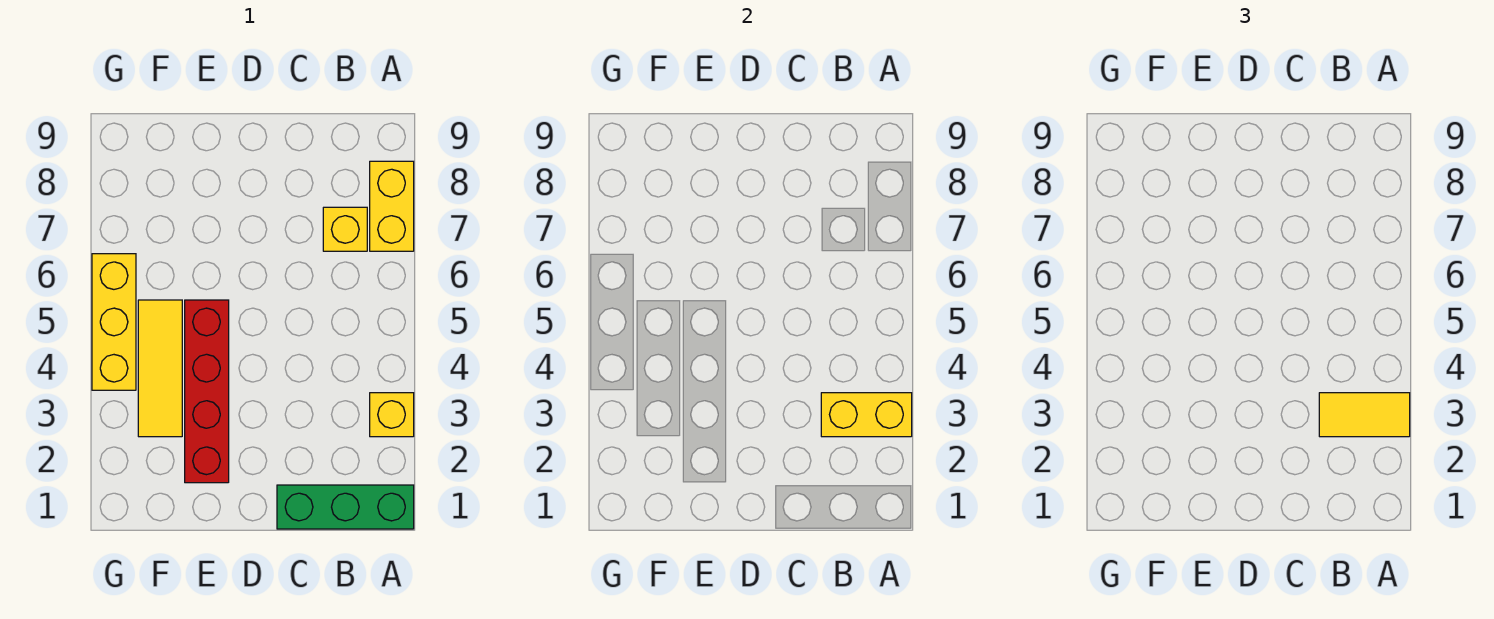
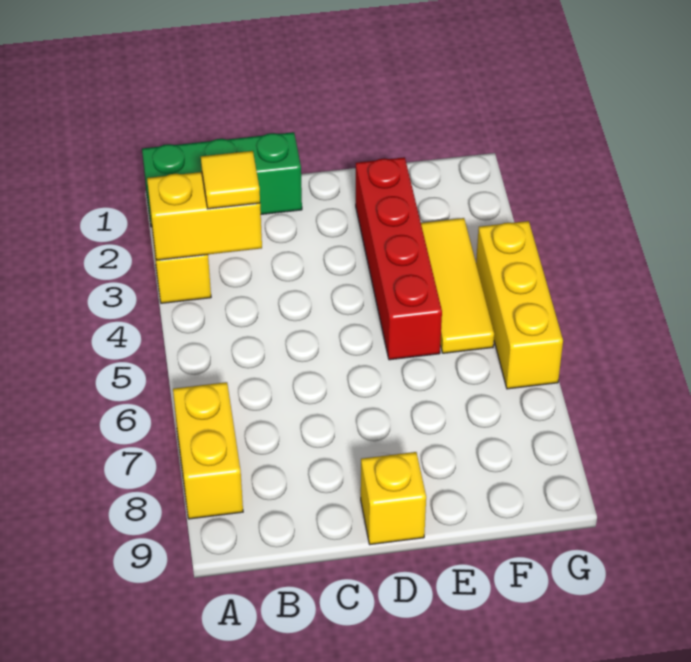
yellow tile A3:B3 level 3 -> yellow tile B3 level 3
yellow brick B7 level 1 -> yellow brick D9 level 1

